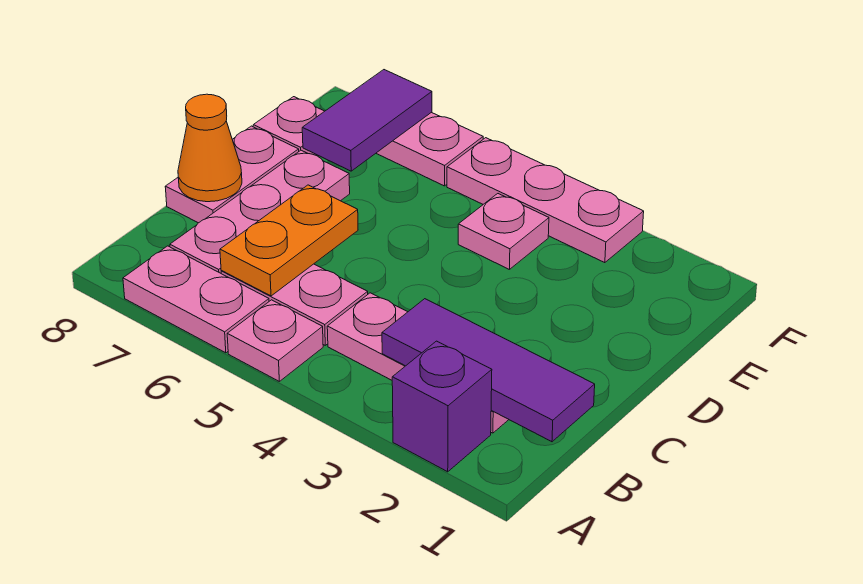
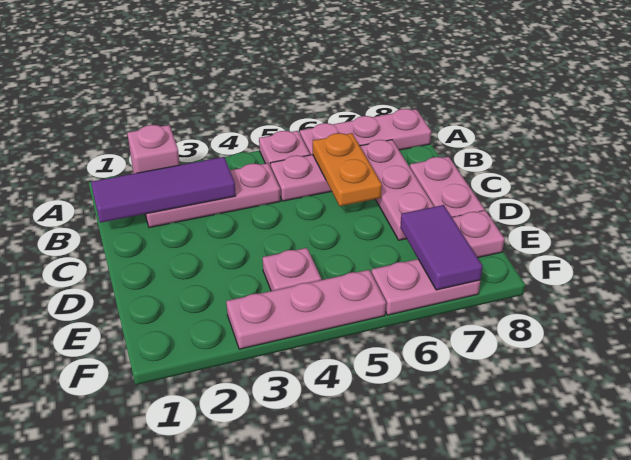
purple brick A2 level 1 -> pink brick A2 level 1
pink plate A6:A7 level 1 -> pink plate A6:A8 level 1
orange cone C8 level 2 -> none

